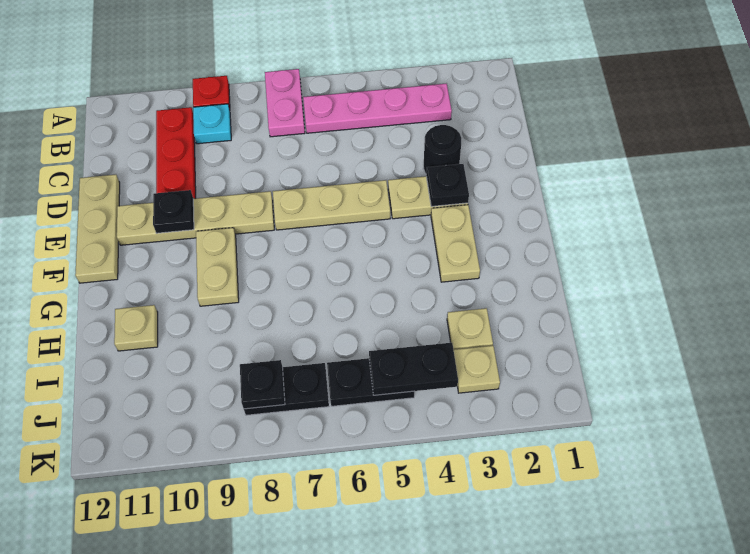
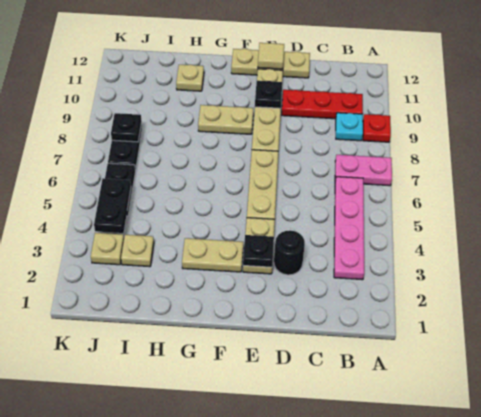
none -> tan tile E12 level 2

